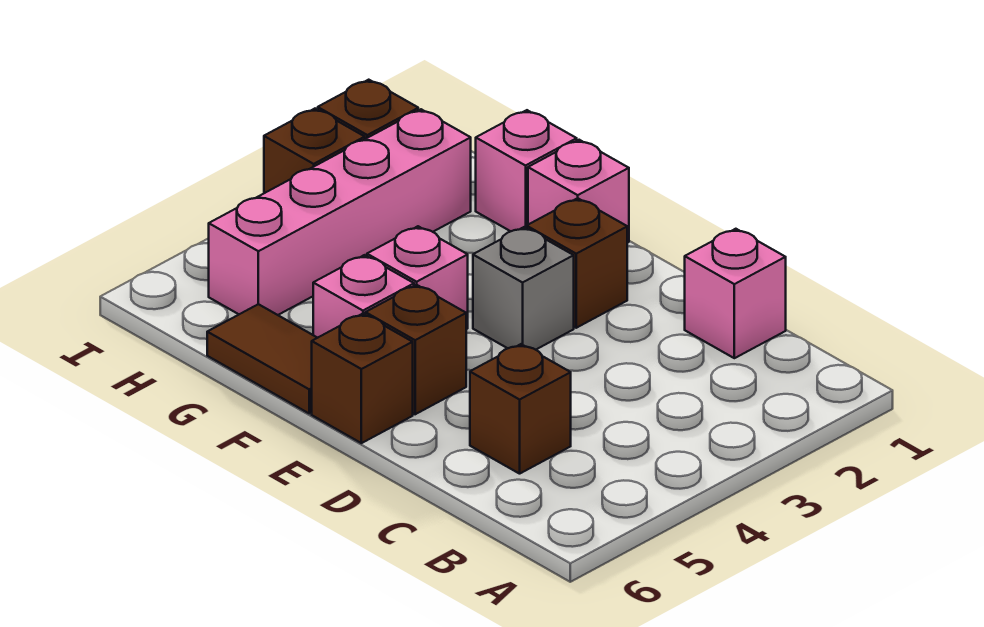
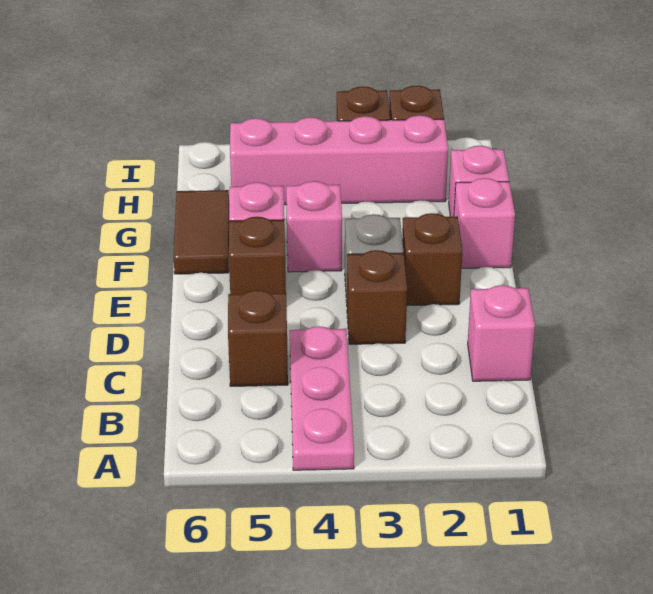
none -> pink plate A4:C4 level 1
brown brick E6 level 1 -> brown brick D3 level 1

